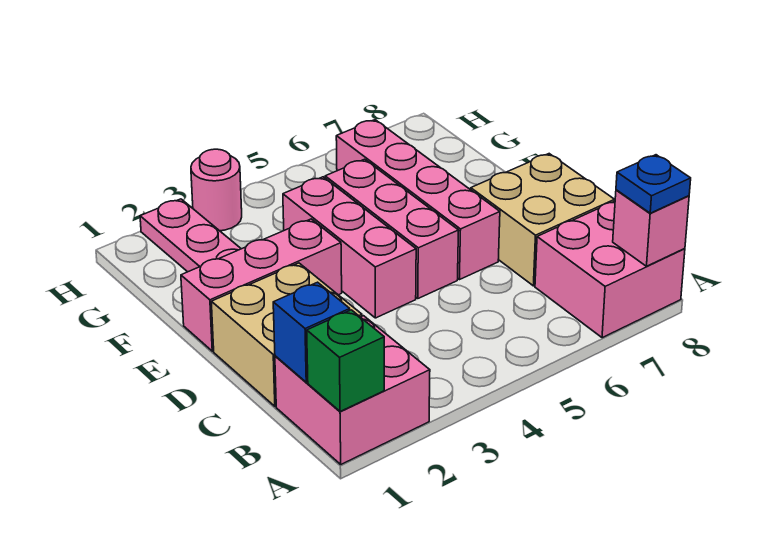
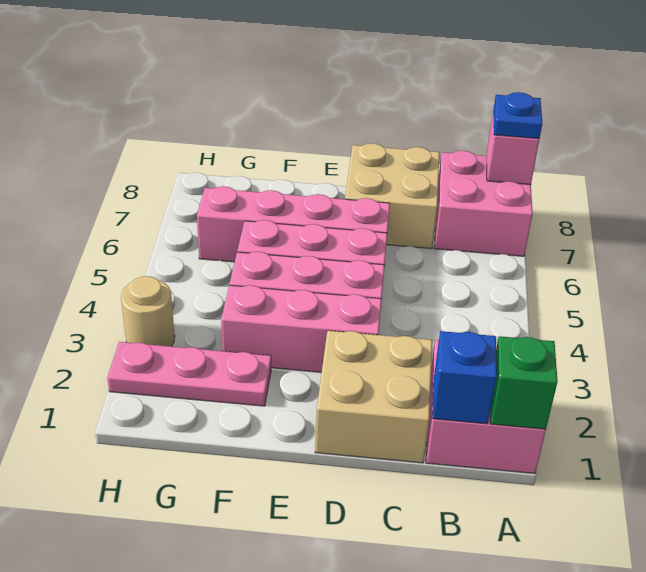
pink brick E1:E3 level 1 -> pink brick D3:F3 level 1
pink round brick H3 level 1 -> tan round brick H3 level 1

